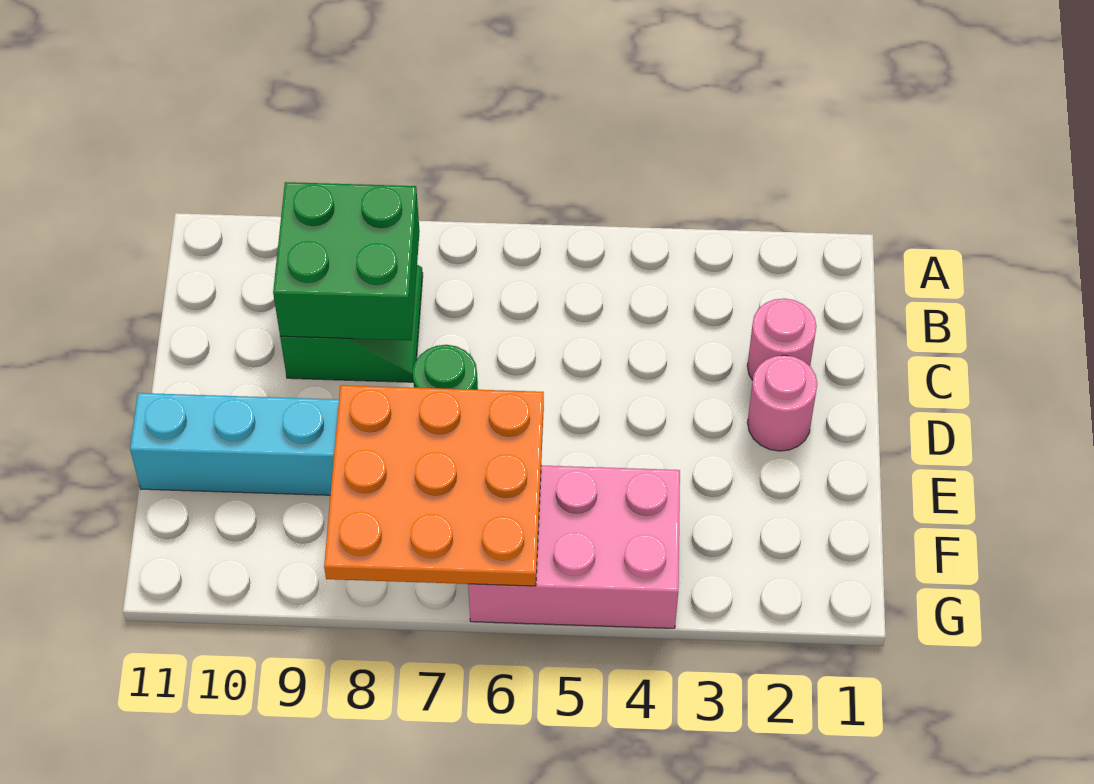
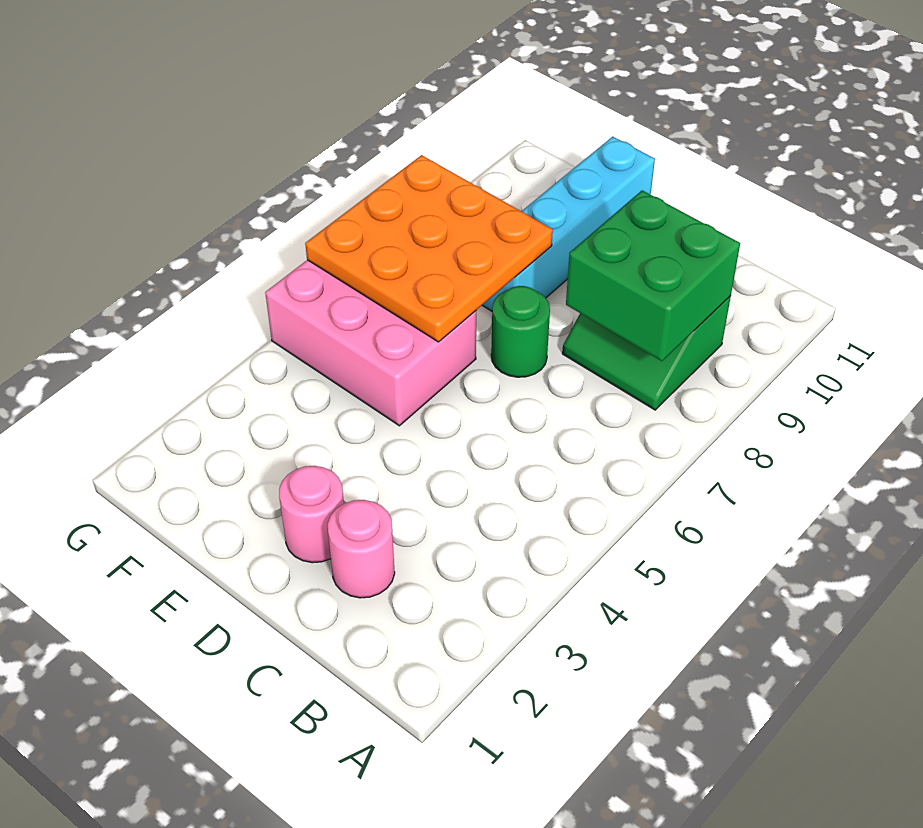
pink brick F4:G6 level 1 -> pink brick E5:G6 level 1

